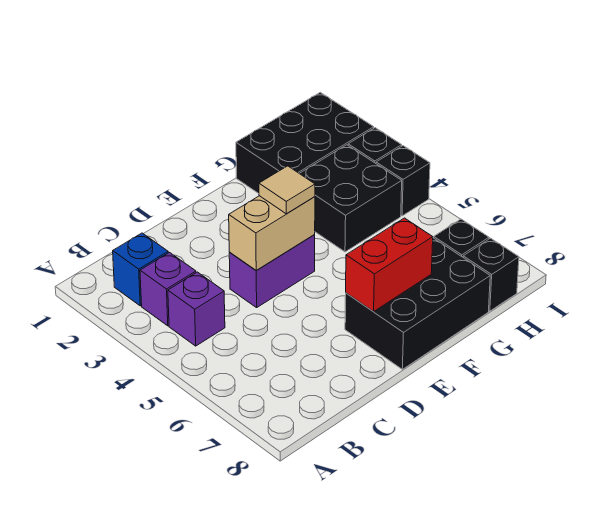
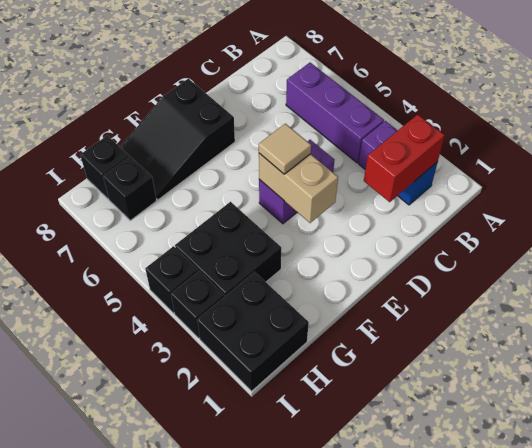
purple brick B4 level 1 -> purple brick B4:B6 level 1
tan brick D4:E4 level 2 -> tan brick E3:E4 level 2
black brick E7:G8 level 1 -> black slope E7:G8 level 1 top E
red brick E7:F7 level 2 -> red brick B2:C2 level 2
black brick G1:I2 level 1 -> black brick H1:I2 level 1

